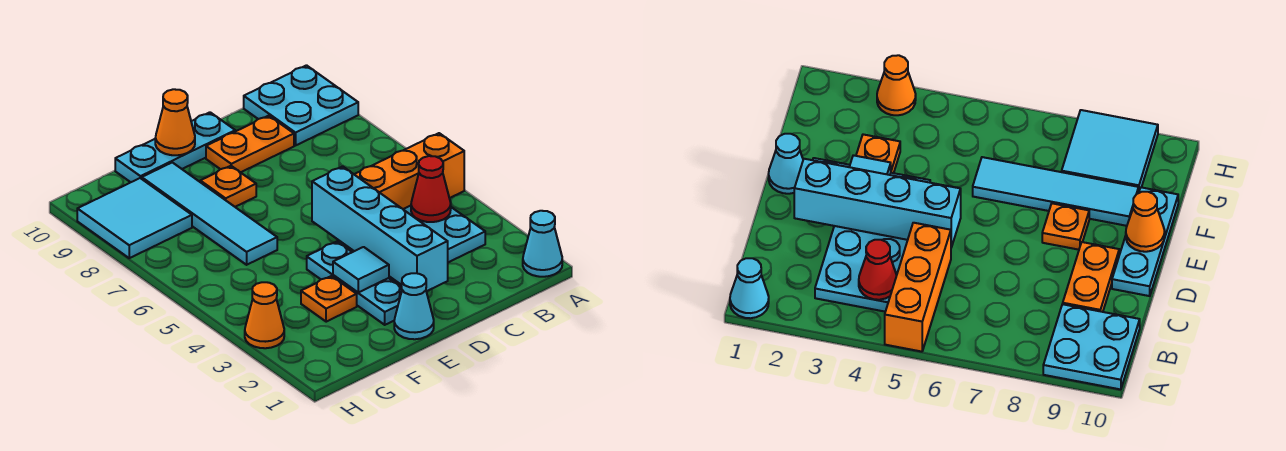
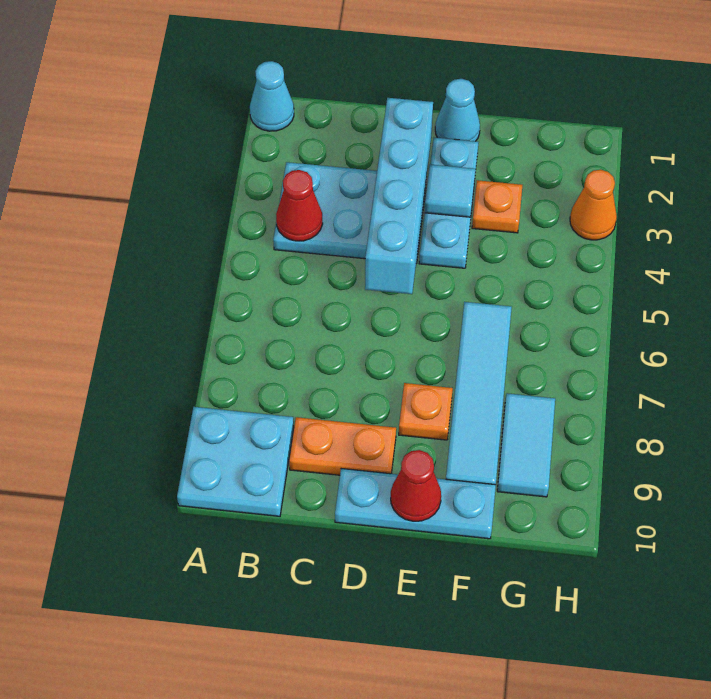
orange brick A5:C5 level 1 -> none
orange cone E10 level 2 -> red cone E10 level 2
cyan tile G8:H9 level 1 -> cyan tile G8:G9 level 1

